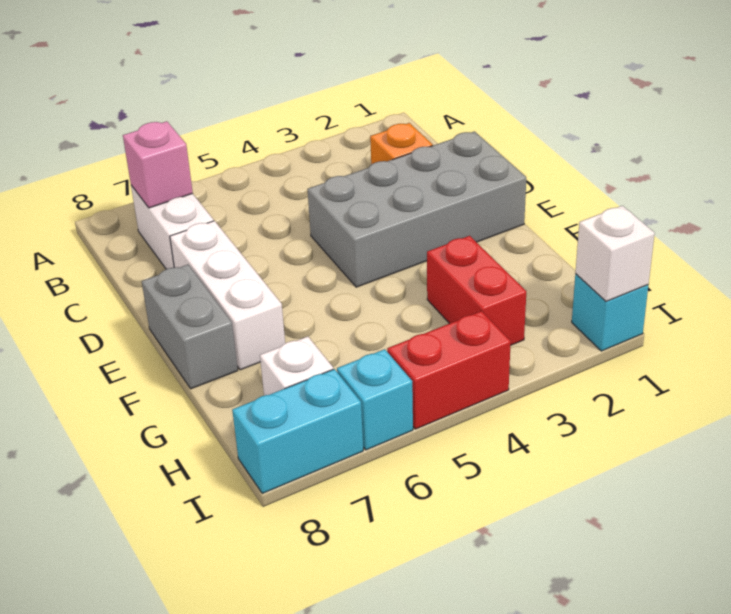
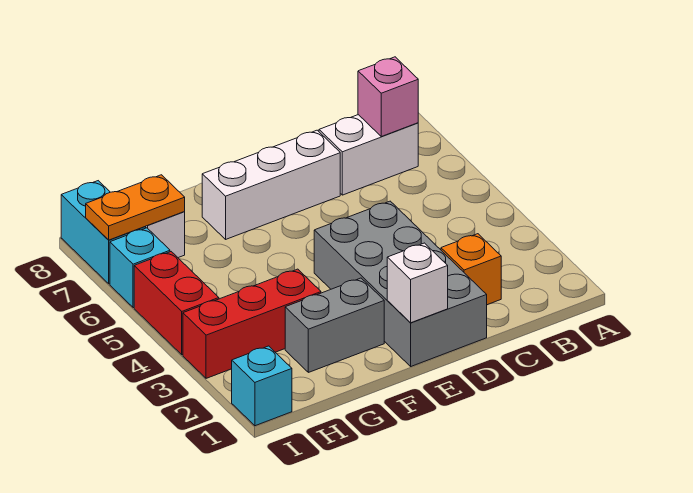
grey brick E8:F8 level 1 -> grey brick F2:G2 level 1
red brick G3:H3 level 1 -> red brick G3:I3 level 1
none -> orange plate H7:I7 level 2
white brick I1 level 2 -> white brick E1 level 2

